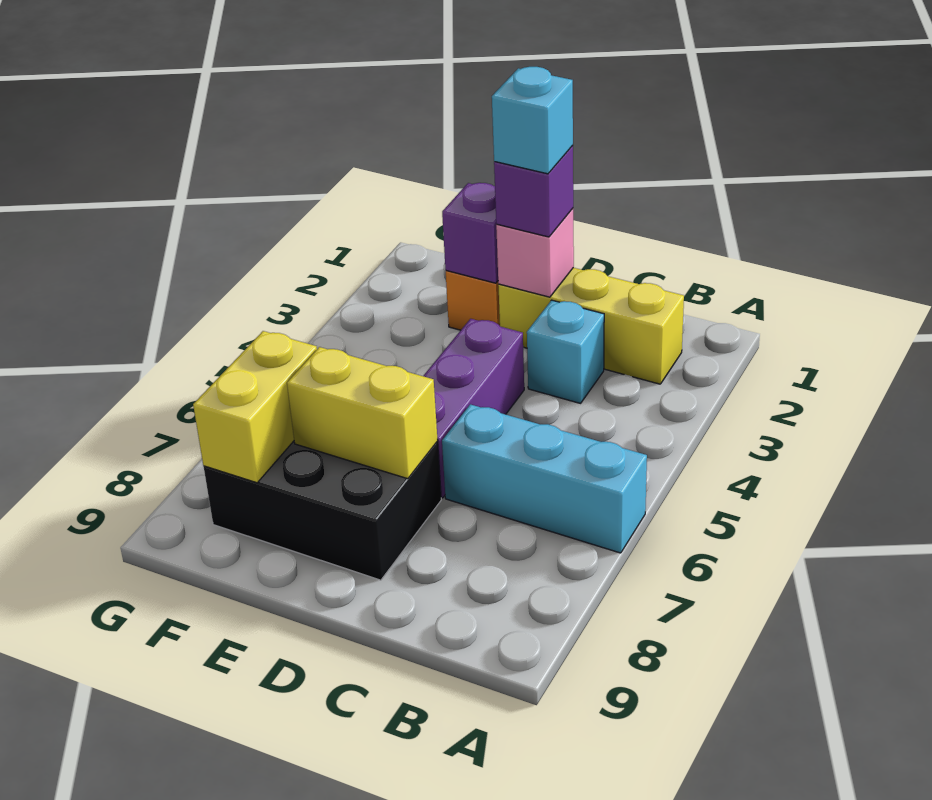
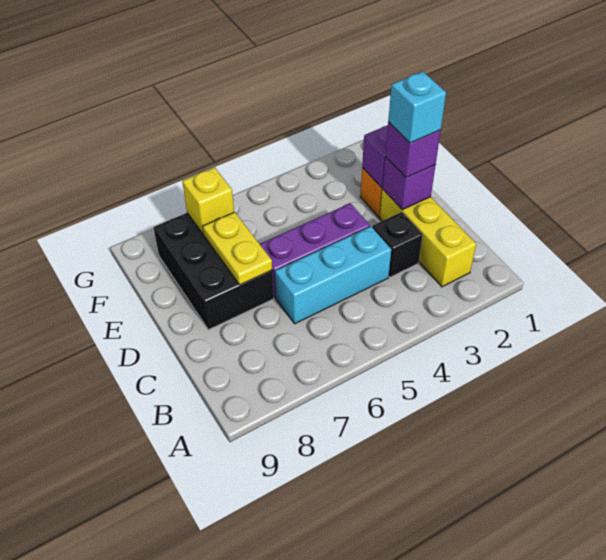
cyan brick A6:C6 level 1 -> cyan brick C4:C6 level 1
cyan brick C3 level 1 -> black brick C3 level 1
pink brick D2 level 2 -> purple brick D2 level 2
yellow brick D7:E7 level 2 -> yellow plate D7:E7 level 2
yellow brick F7:F8 level 2 -> yellow brick F7 level 2

